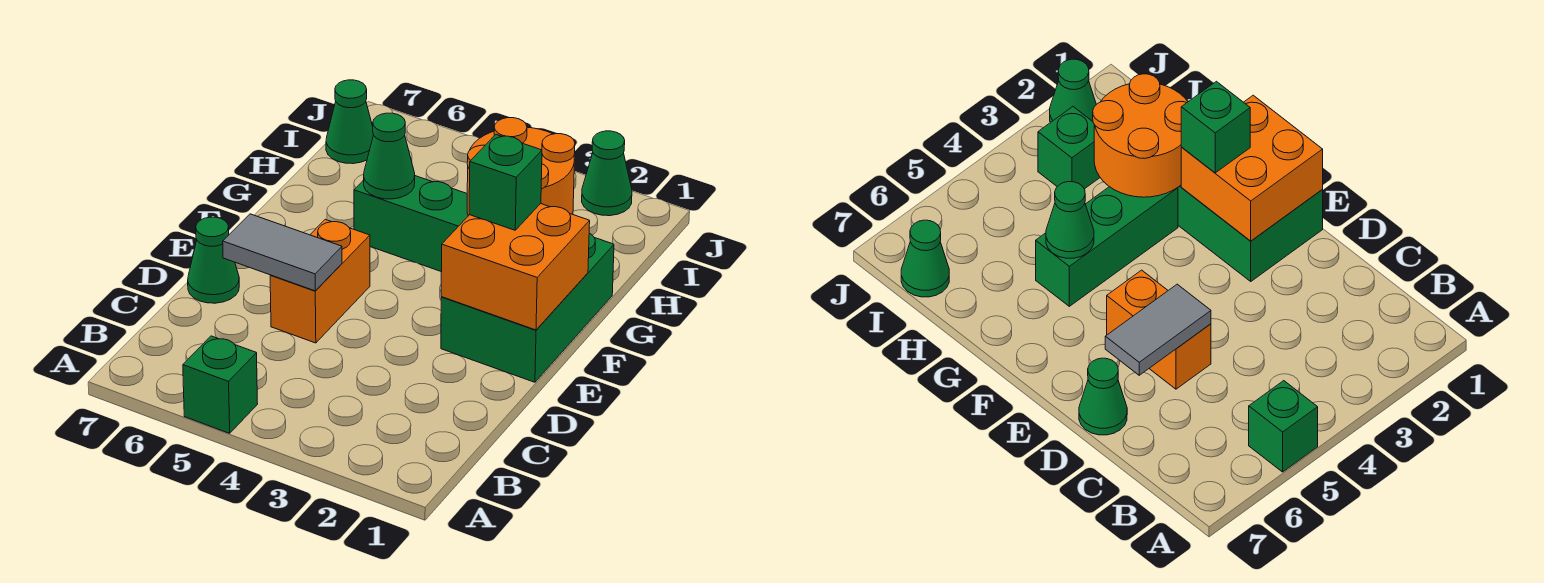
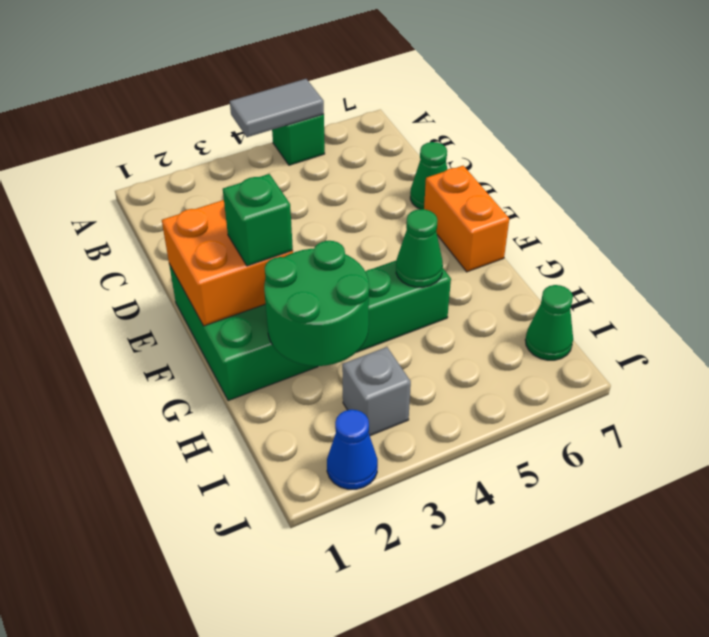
orange brick D5:E5 level 1 -> orange brick E7:F7 level 1
grey tile D5:D6 level 2 -> grey tile A4:A5 level 2
orange round brick G2:H3 level 2 -> green round brick G2:H3 level 2
green brick I3 level 1 -> grey brick I3 level 1
green cone J2 level 1 -> blue cone J2 level 1

